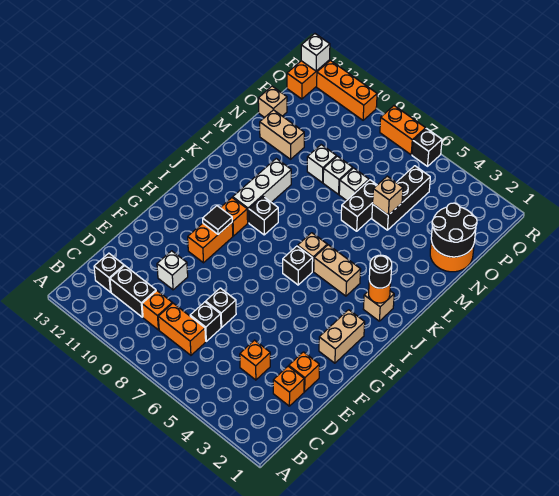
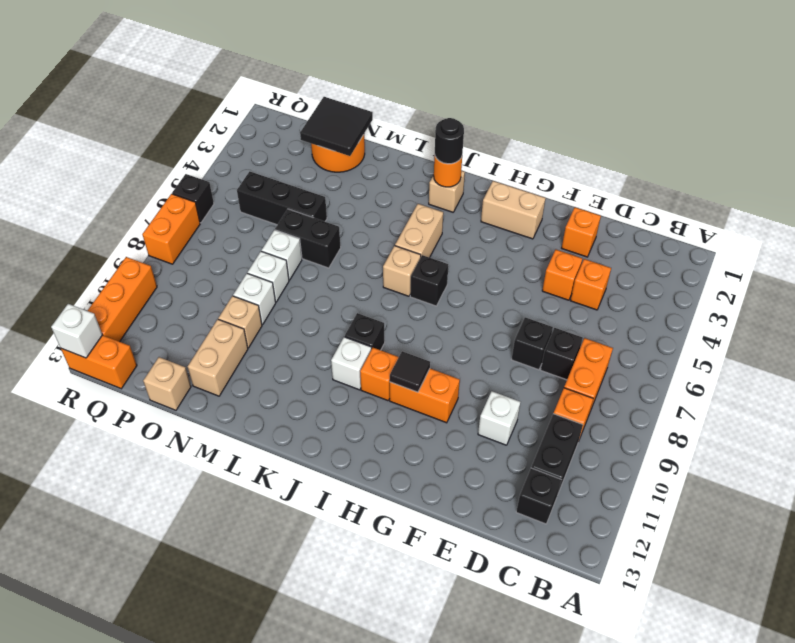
orange brick D2 level 1 -> orange brick E4 level 1
white brick J10:L10 level 1 -> white brick J10 level 1
black round brick N1:O2 level 2 -> black tile N1:O2 level 2
tan brick N5 level 2 -> tan brick N10 level 1

